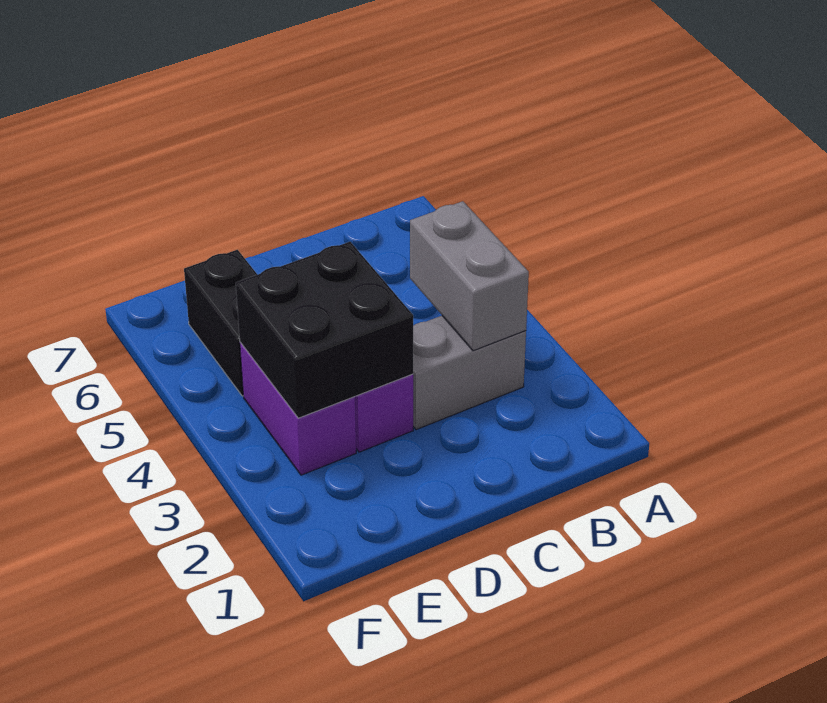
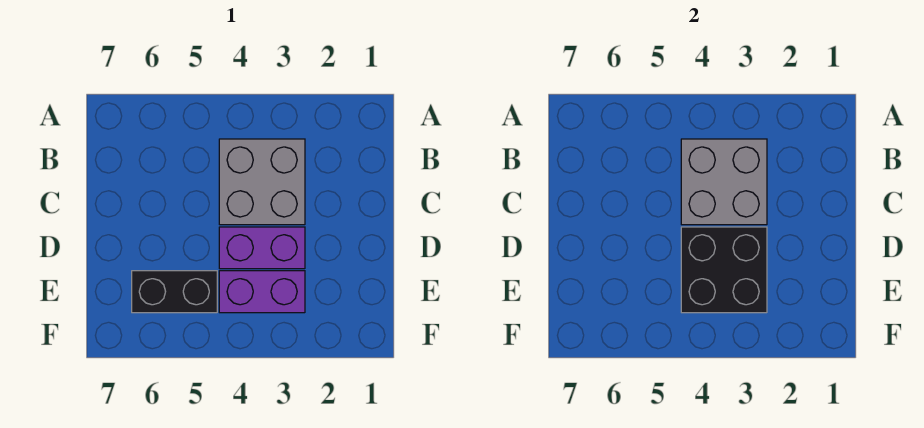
grey brick B3:C3 level 1 -> grey brick B3:C4 level 1
grey brick B3:B4 level 2 -> grey brick B3:C4 level 2

